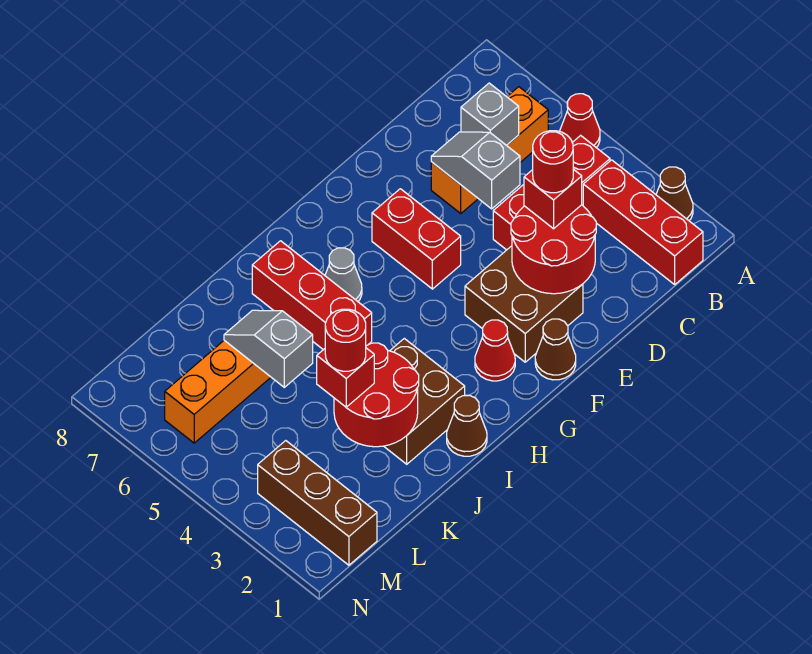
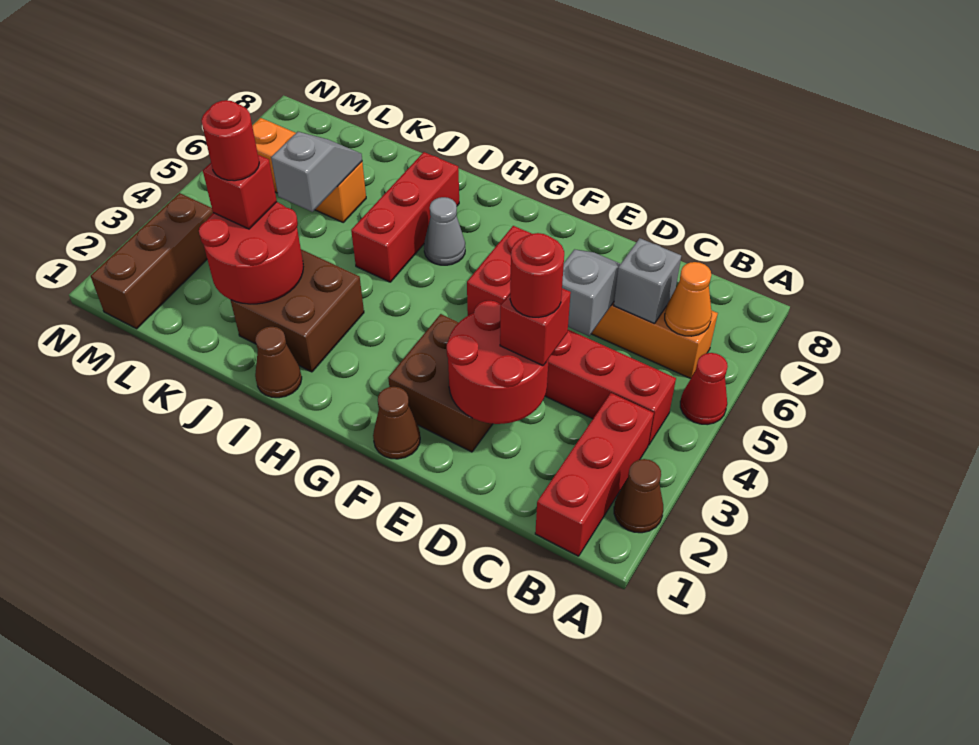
none -> orange cone B6 level 2
red cone G2 level 1 -> none

